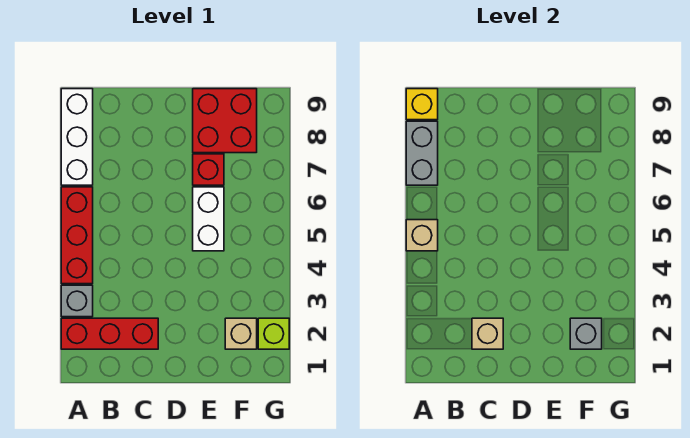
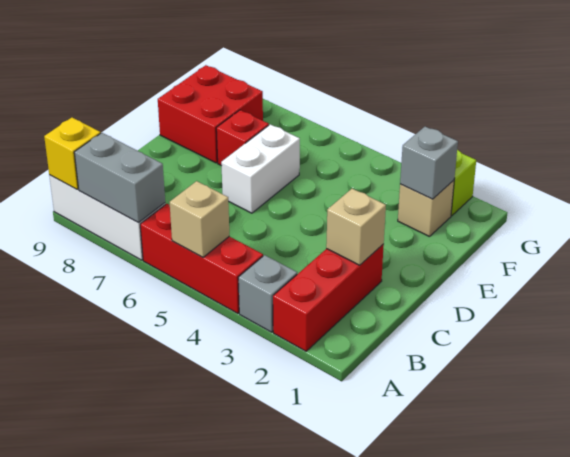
white brick E5:E6 level 1 -> white brick D6:E6 level 1

